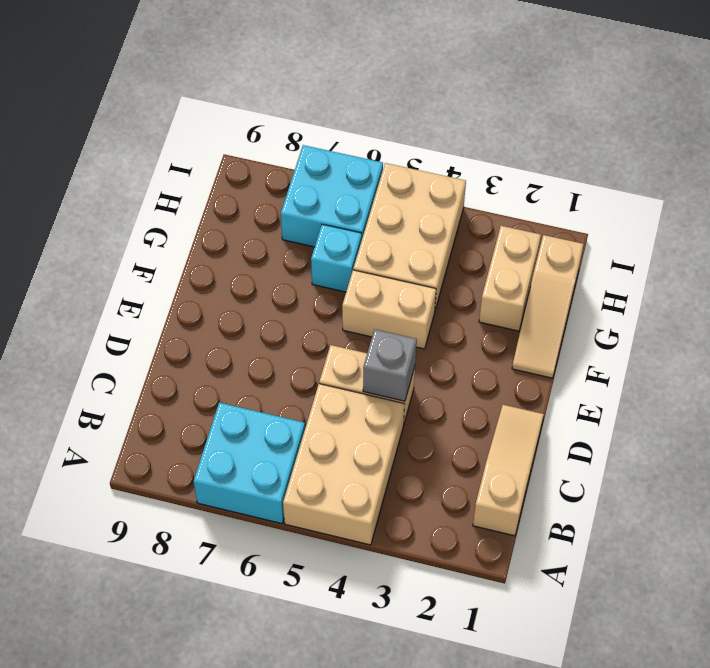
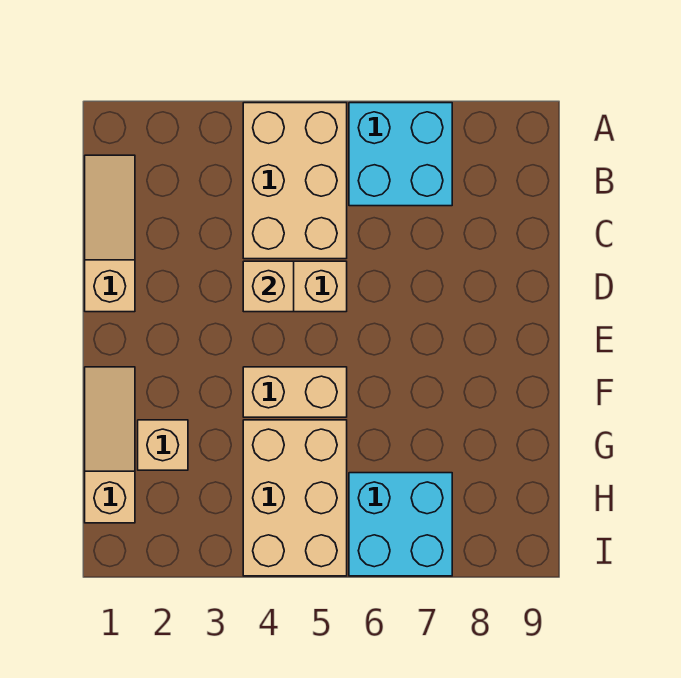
tan slope B1:D1 level 1 top B -> tan slope B1:D1 level 1 top D
grey brick D4 level 2 -> tan brick D4 level 2
tan brick G2:H2 level 1 -> tan brick G2 level 1
cyan brick G6 level 1 -> none

